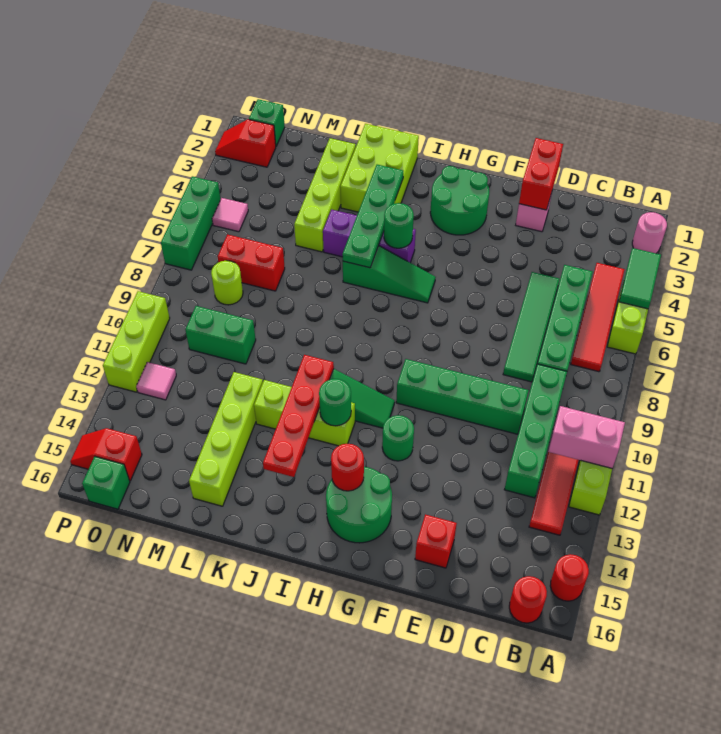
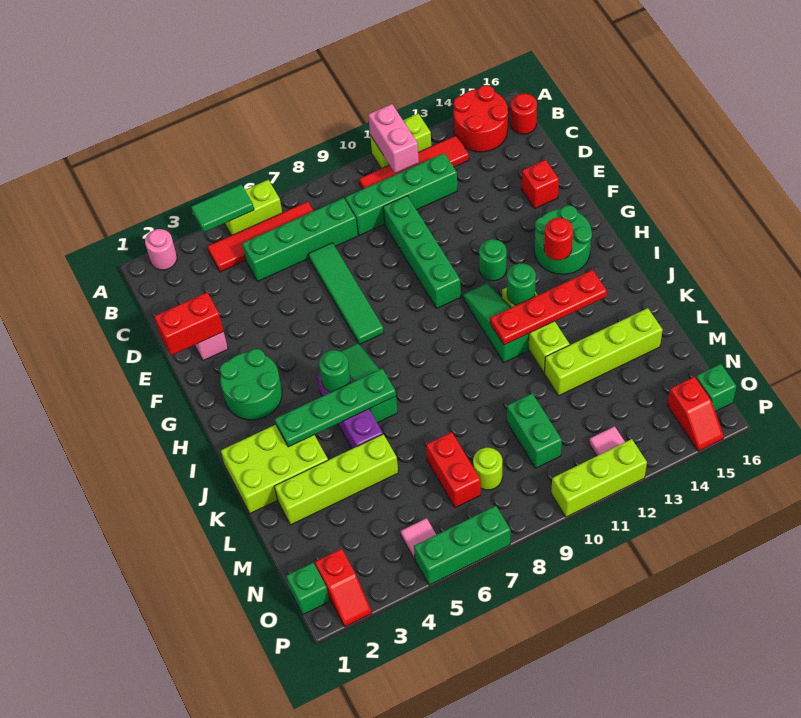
red round brick A15 level 1 -> red round brick A14:B15 level 1
green tile D5:D8 level 1 -> green tile D7:G7 level 1

